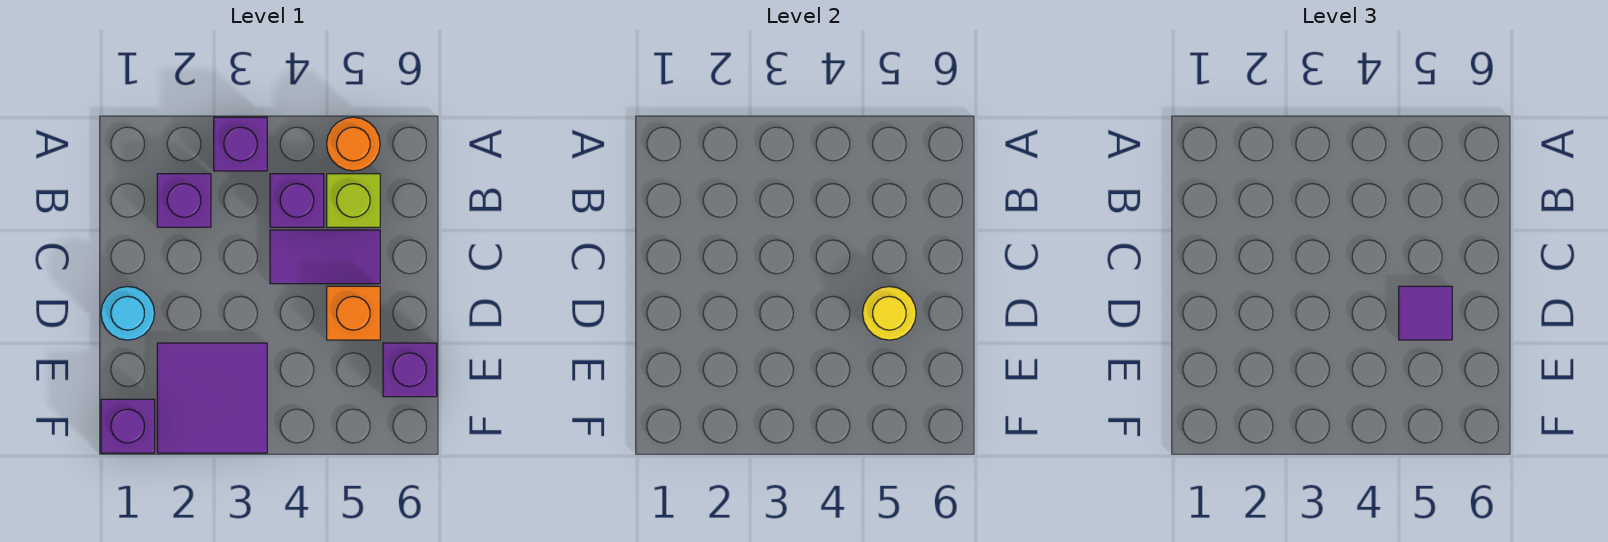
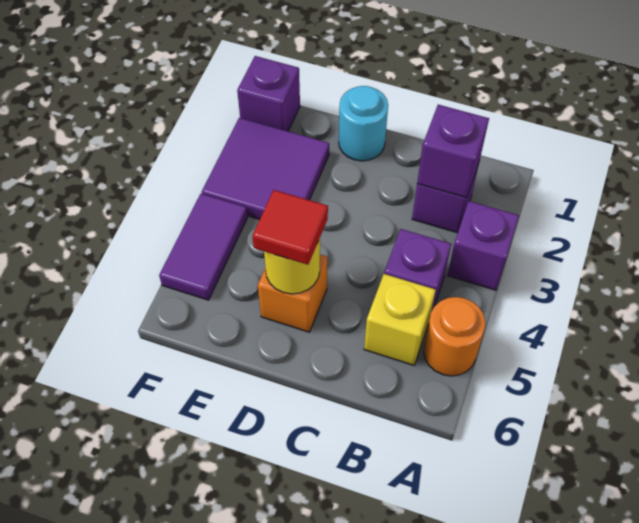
lime brick B5 level 1 -> yellow brick B5 level 1
purple tile C4:C5 level 1 -> purple tile F4:F5 level 1
purple tile D5 level 3 -> red tile D5 level 3
purple brick E6 level 1 -> purple brick B2 level 2

